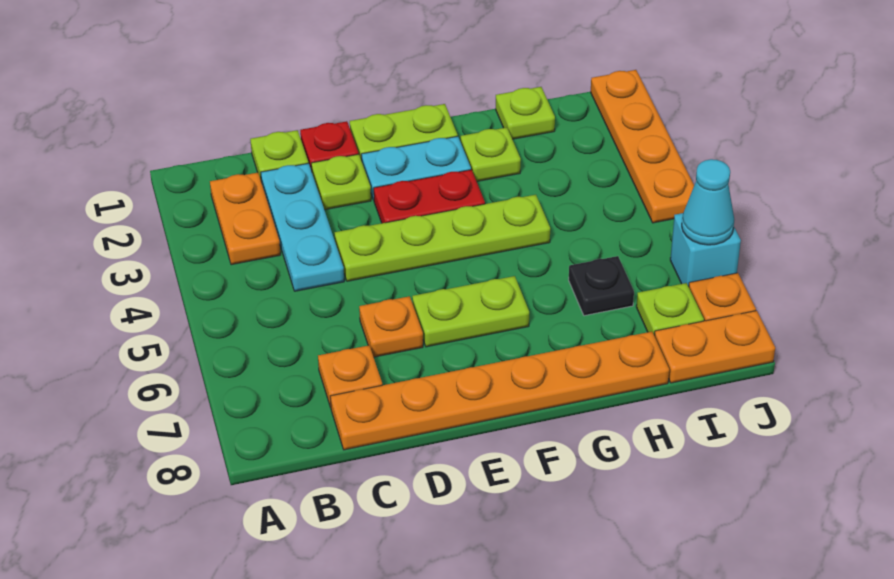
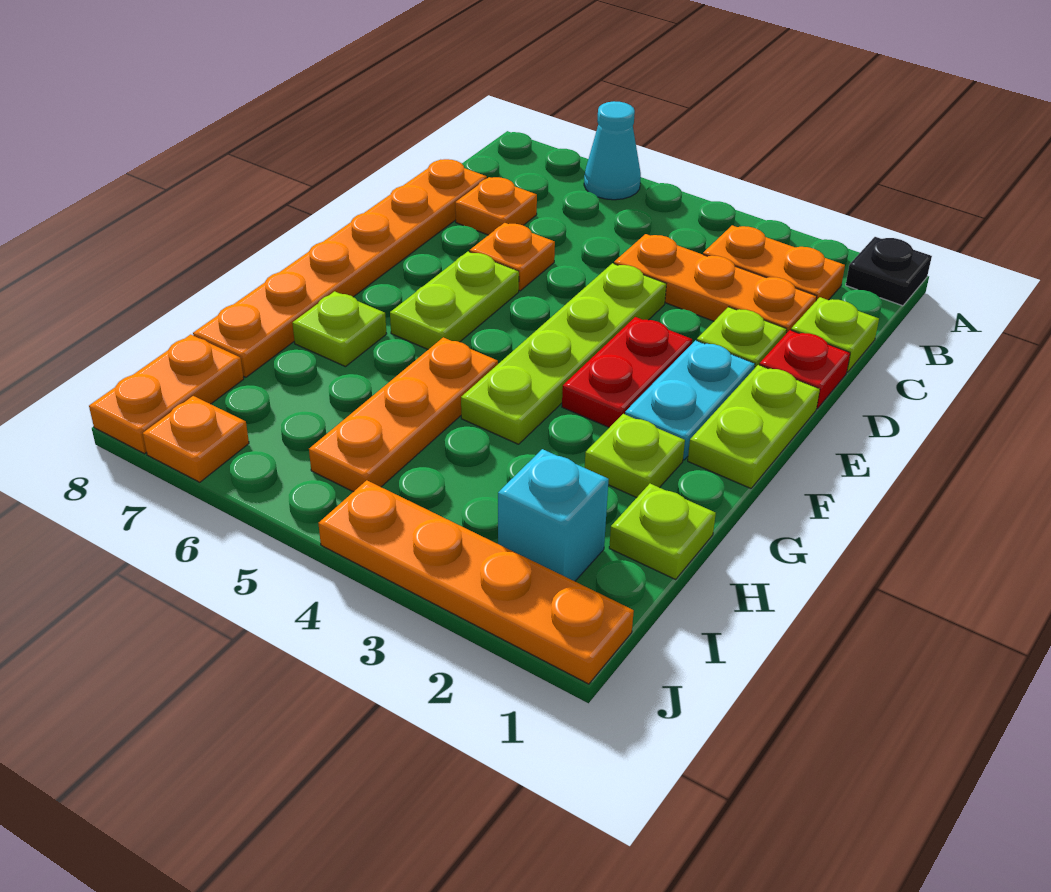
cyan plate C2:C4 level 1 -> orange plate C2:C4 level 1
none -> orange plate G5:I5 level 1
black plate H6 level 1 -> black plate A1 level 1
lime plate I7 level 1 -> lime plate G7 level 1
cyan brick J6 level 1 -> cyan brick I2 level 1
cyan cone J6 level 2 -> cyan cone A6 level 1

